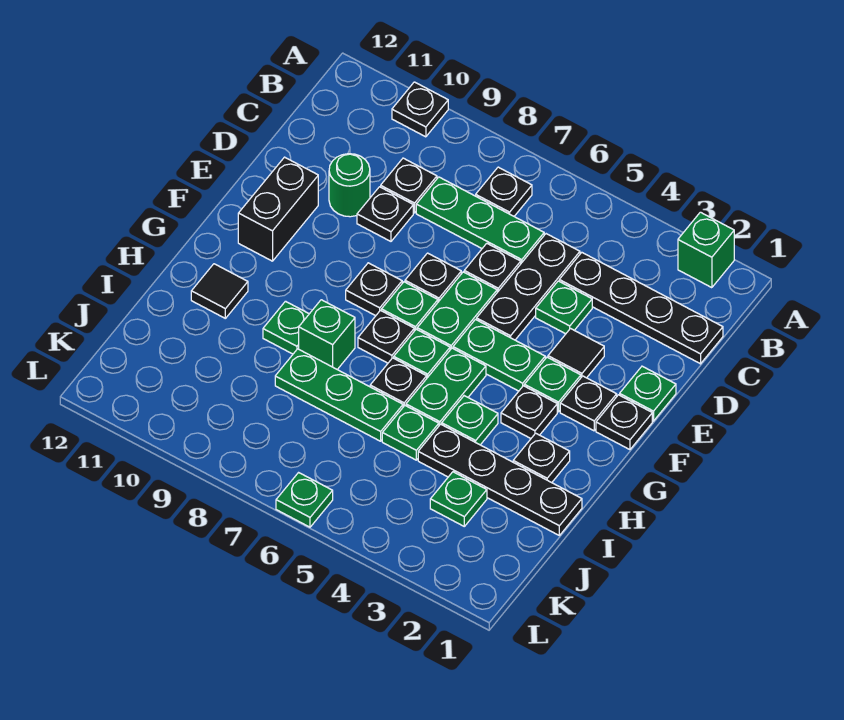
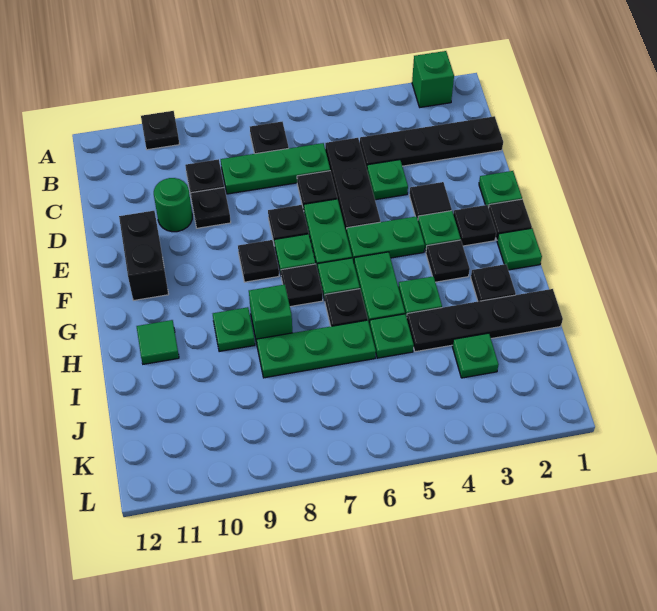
black tile H11 level 1 -> green tile H11 level 1
green plate L6 level 1 -> green plate G1 level 1

